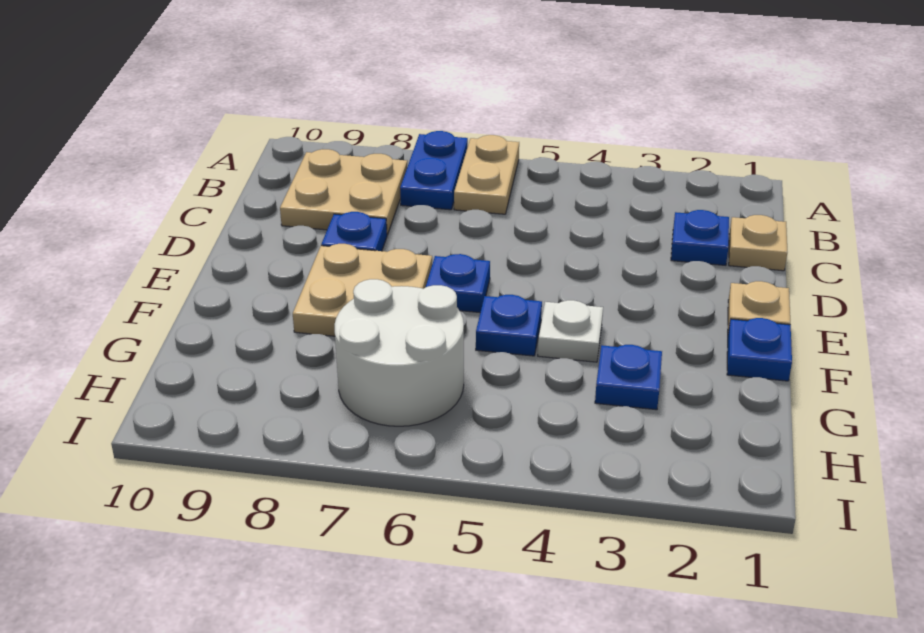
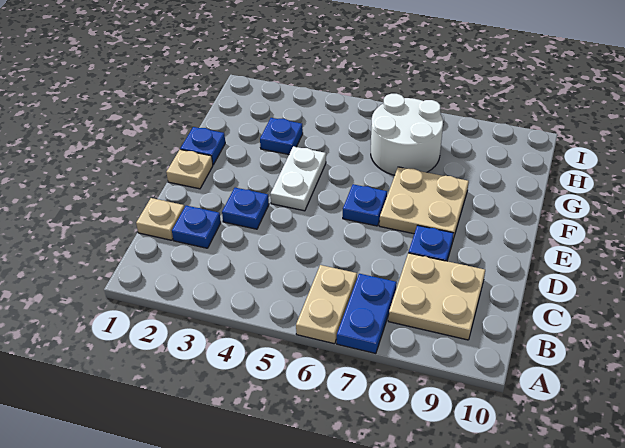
white plate F4 level 1 -> white plate E4:F4 level 1
blue plate F5 level 1 -> blue plate D3 level 1

